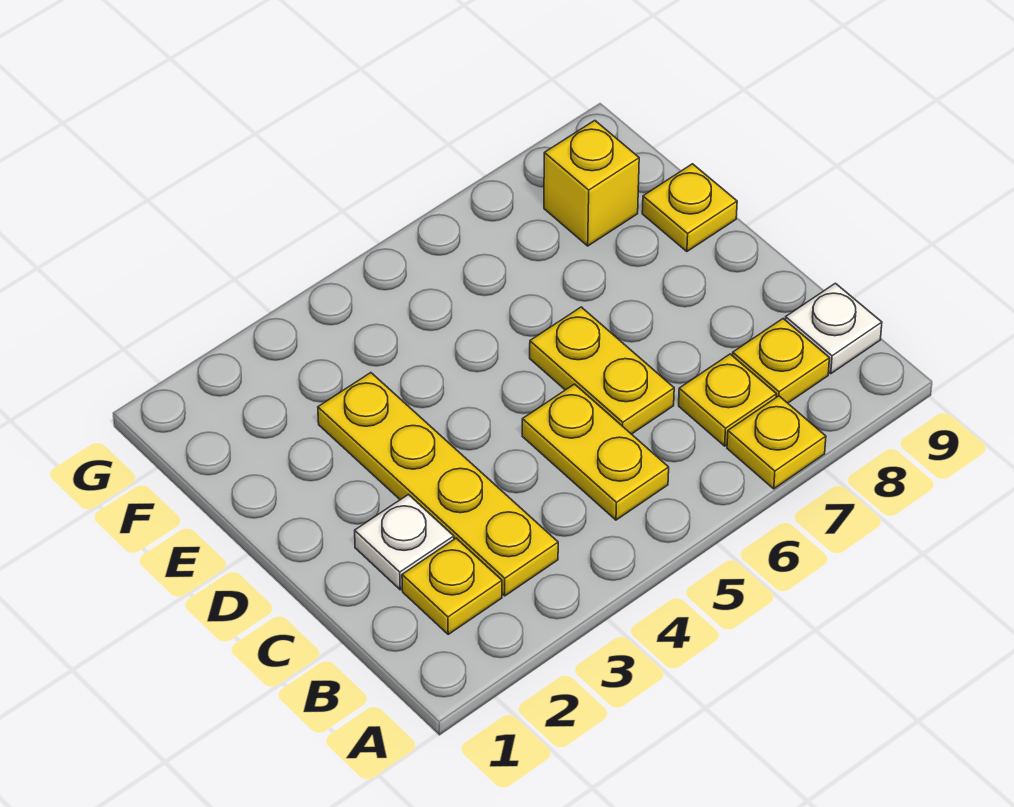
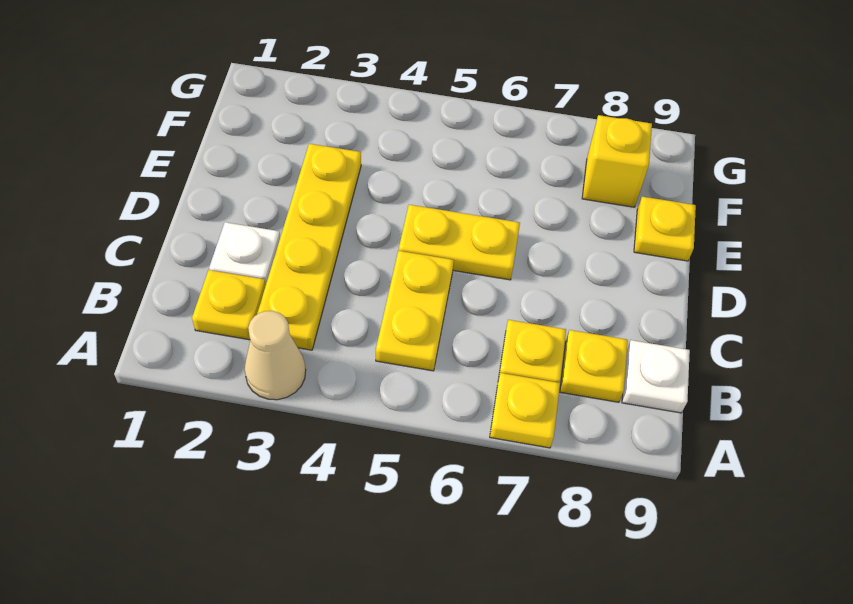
none -> tan cone A3 level 1
yellow plate C6:D6 level 1 -> yellow plate D5:D6 level 1

